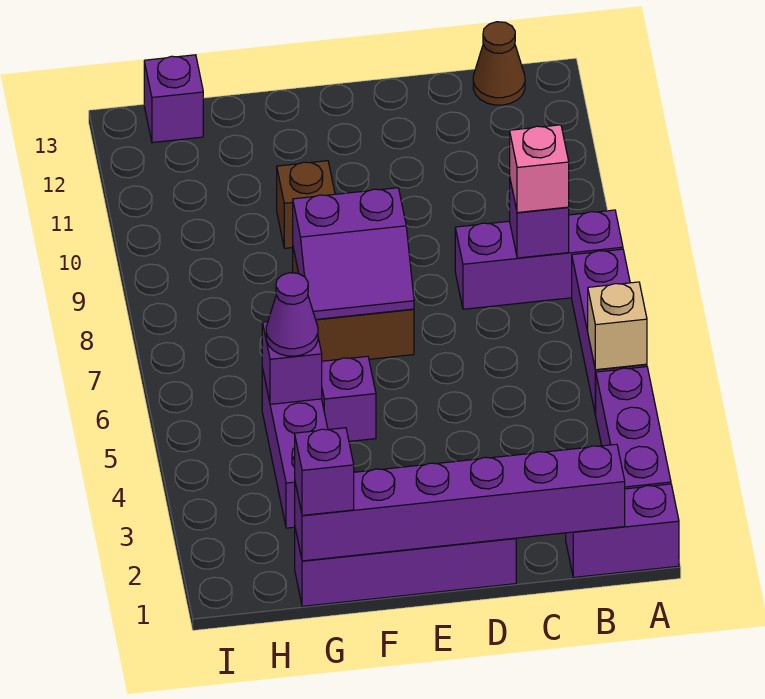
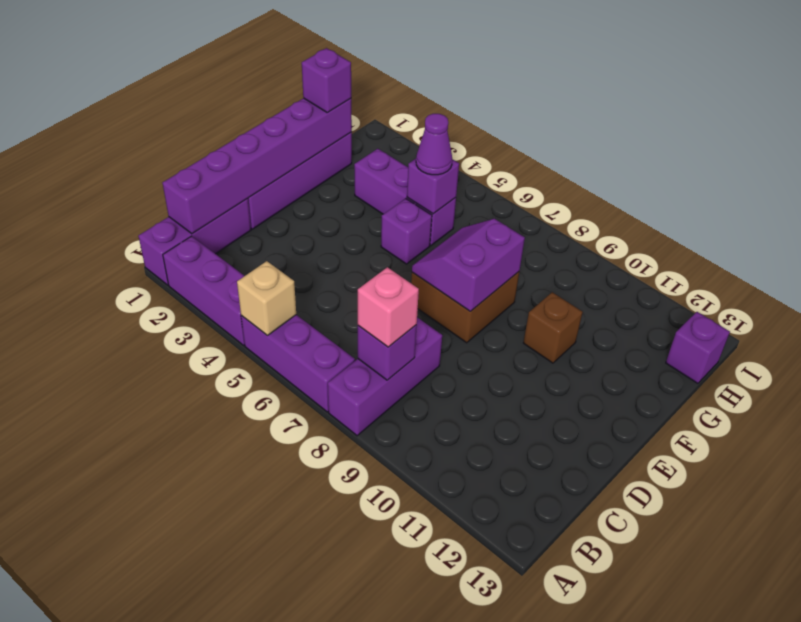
purple brick A1:B1 level 1 -> purple brick A1:C1 level 1
brown cone B13 level 1 -> none

